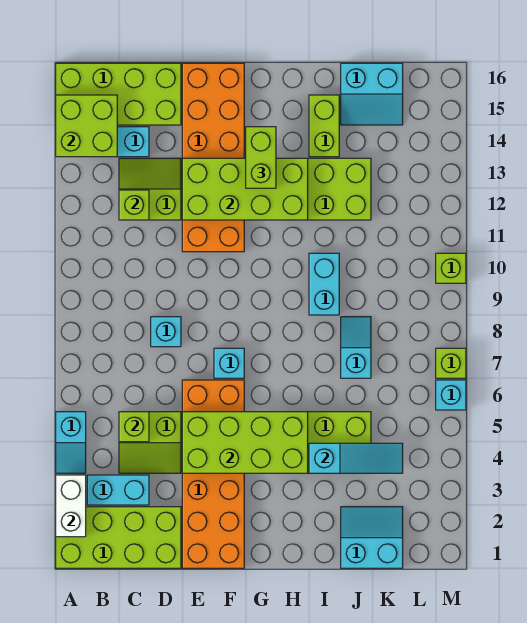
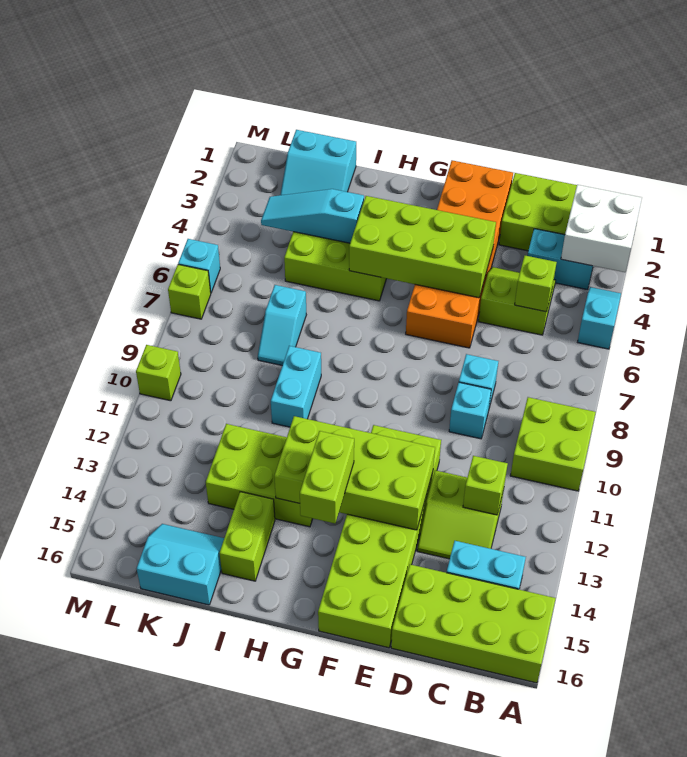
white brick A2:A3 level 2 -> white brick A2:B3 level 2
lime brick A14:B15 level 2 -> lime brick A9:B10 level 1
orange brick E11:F16 level 1 -> lime brick E11:F16 level 1
cyan brick F7 level 1 -> cyan brick D9 level 1

